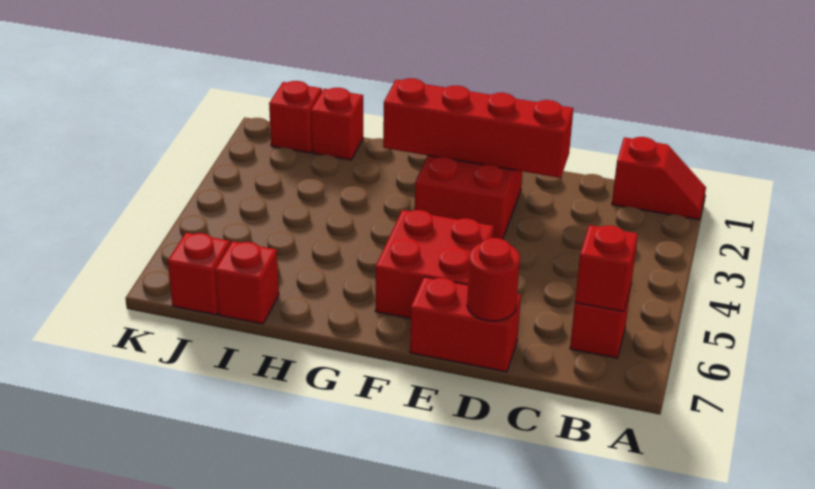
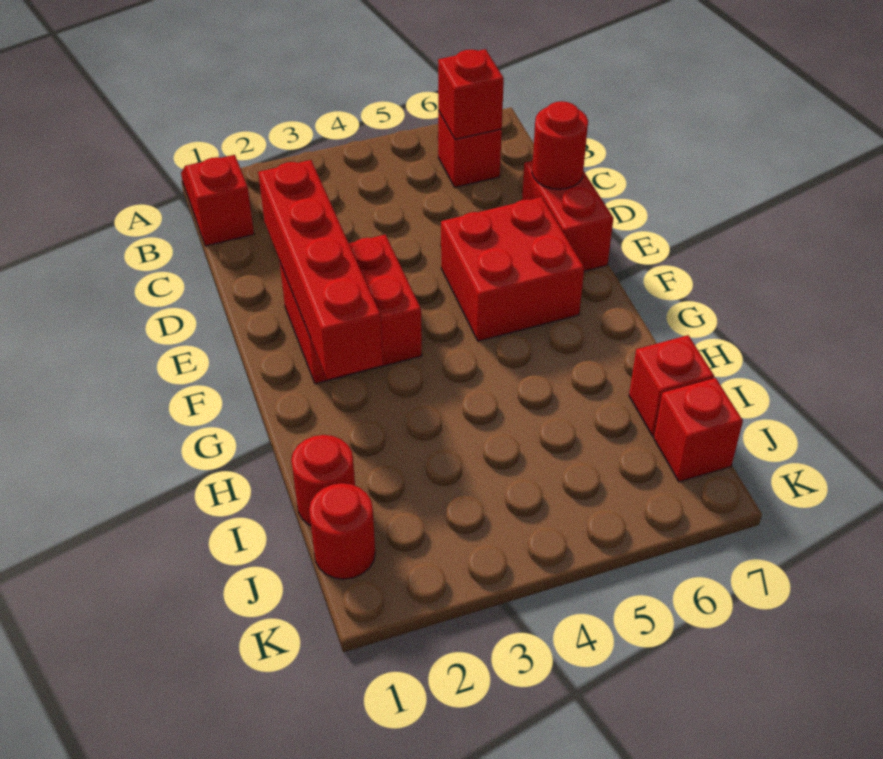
red brick I1 level 1 -> red round brick I1 level 1
red brick J1 level 1 -> red round brick J1 level 1

